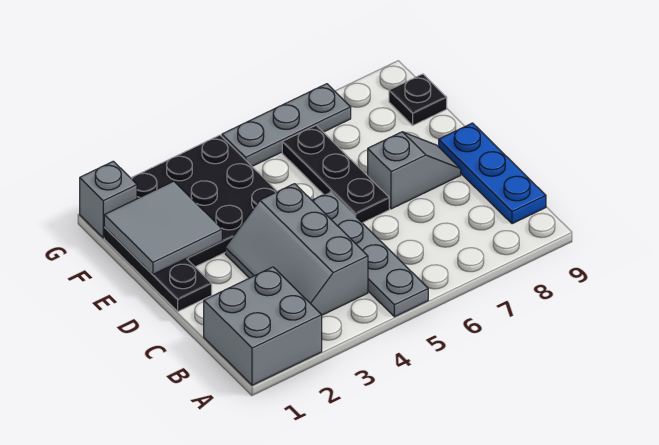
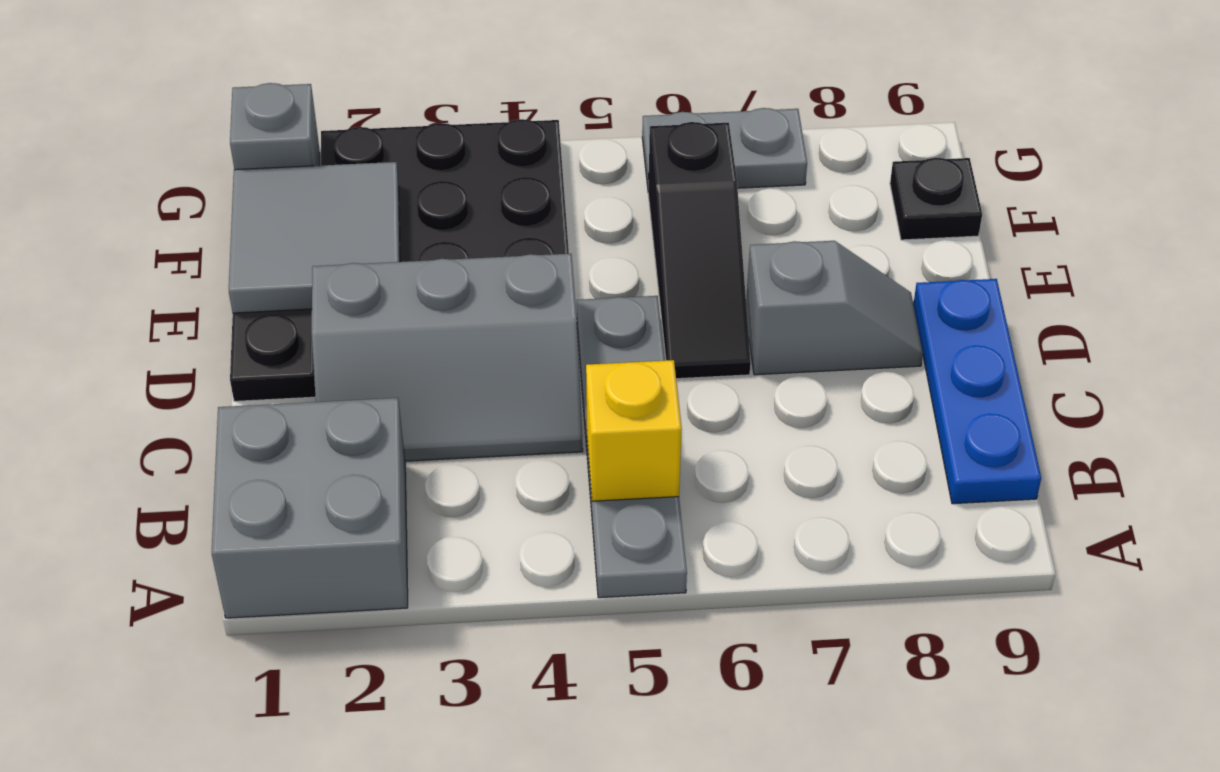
grey slope B3:D4 level 1 top 4 -> grey slope C2:D4 level 1 top D
none -> yellow brick B5 level 2
black plate D6:F6 level 1 -> black slope D6:F6 level 1 top F
grey plate G5:G7 level 1 -> grey plate G6:G7 level 1

